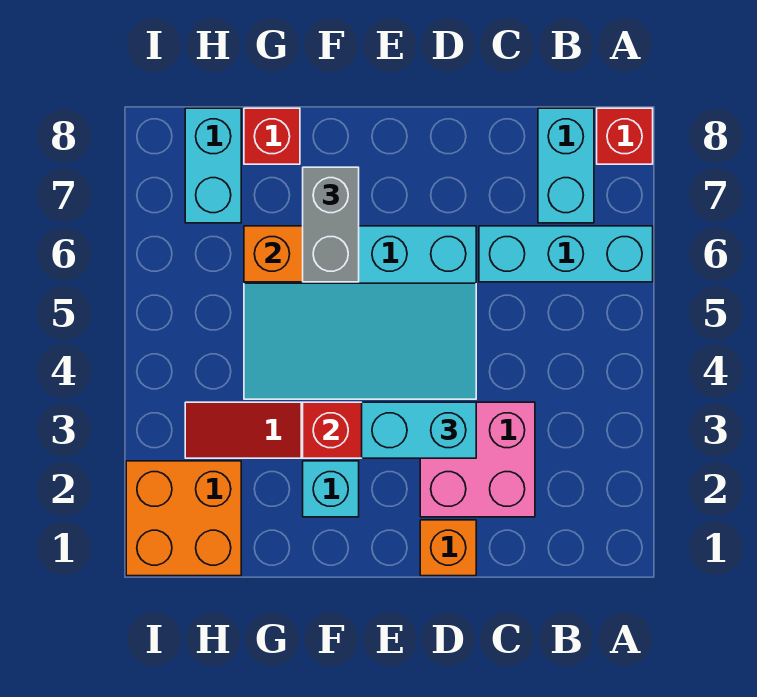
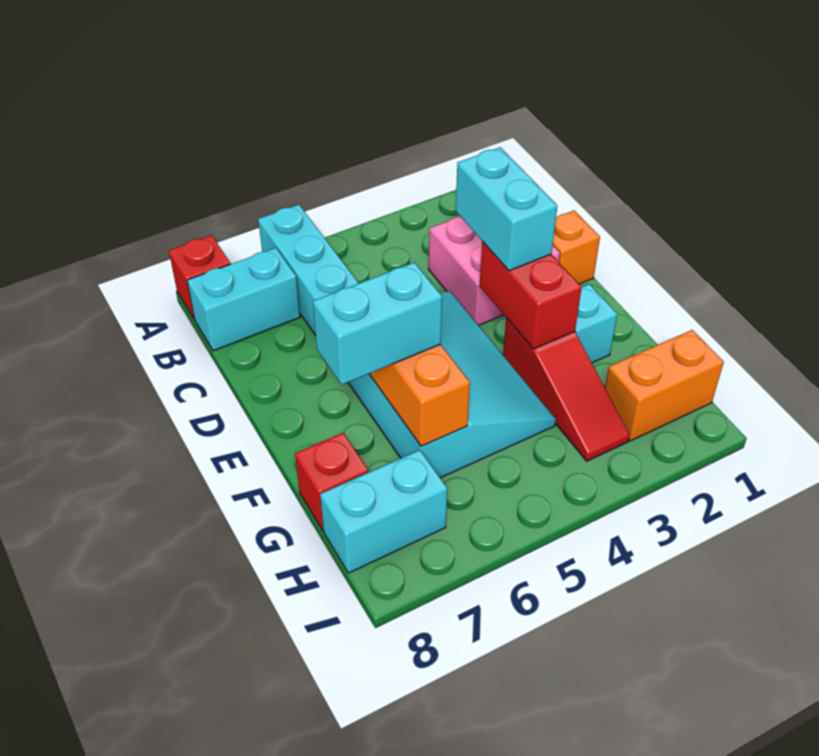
grey brick F6:F7 level 3 -> cyan brick F6:F7 level 3
orange brick H1:I2 level 1 -> orange brick H1:H2 level 1

